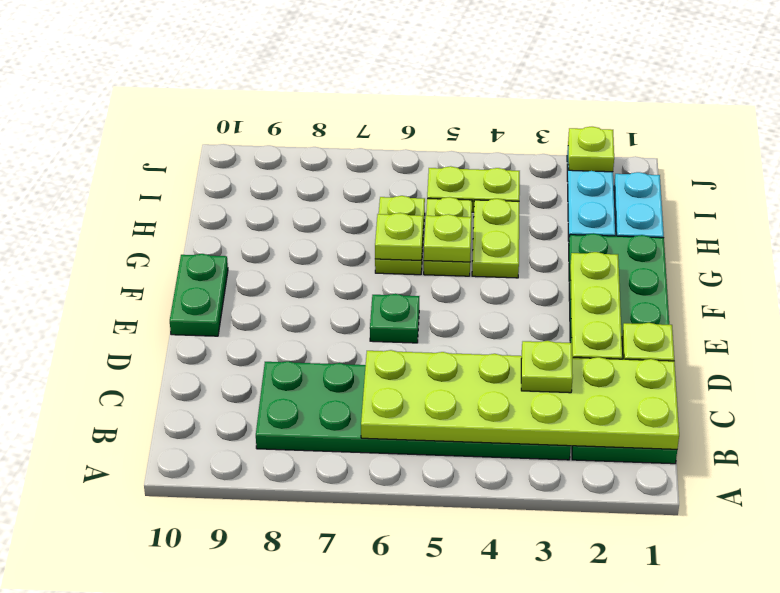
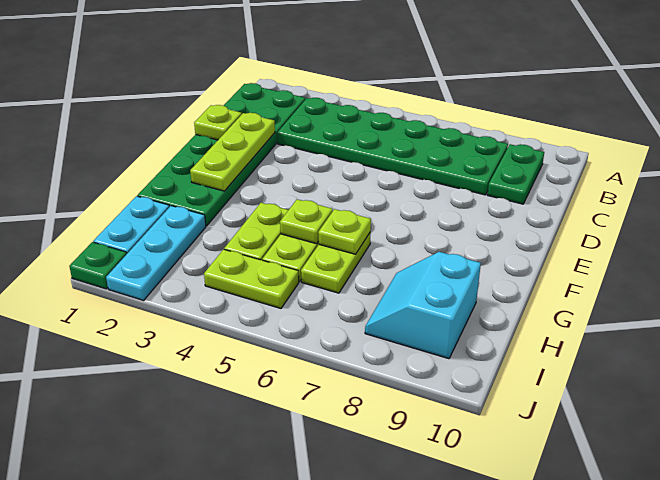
lime plate B1:C6 level 2 -> none
lime plate C3 level 3 -> none
green plate E6 level 1 -> green plate J1 level 1
green plate E10:F10 level 1 -> green plate B9:C9 level 1
none -> cyan slope H8:I9 level 1 top 9
lime plate J2 level 2 -> none

